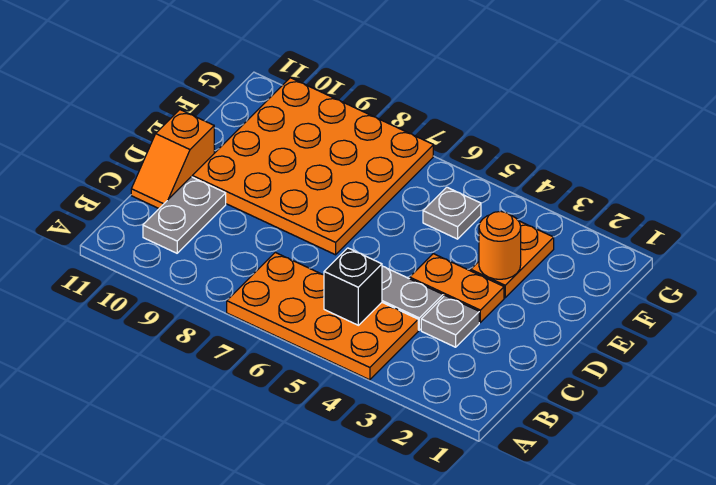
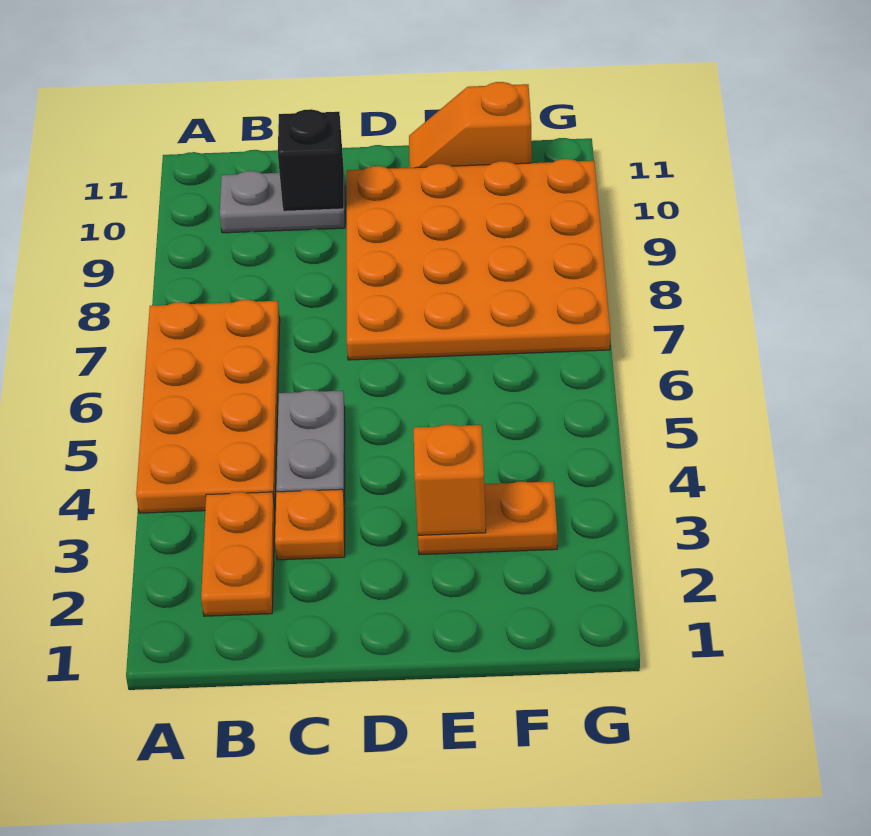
black brick B5 level 2 -> black brick C10 level 2
grey plate C3 level 1 -> orange plate C3 level 1
orange slope C11:D11 level 1 top D -> orange slope E11:F11 level 1 top F
orange plate D3:D4 level 1 -> orange plate B2:B3 level 1
orange round brick E3 level 2 -> orange brick E3 level 2
grey plate F5 level 1 -> none

